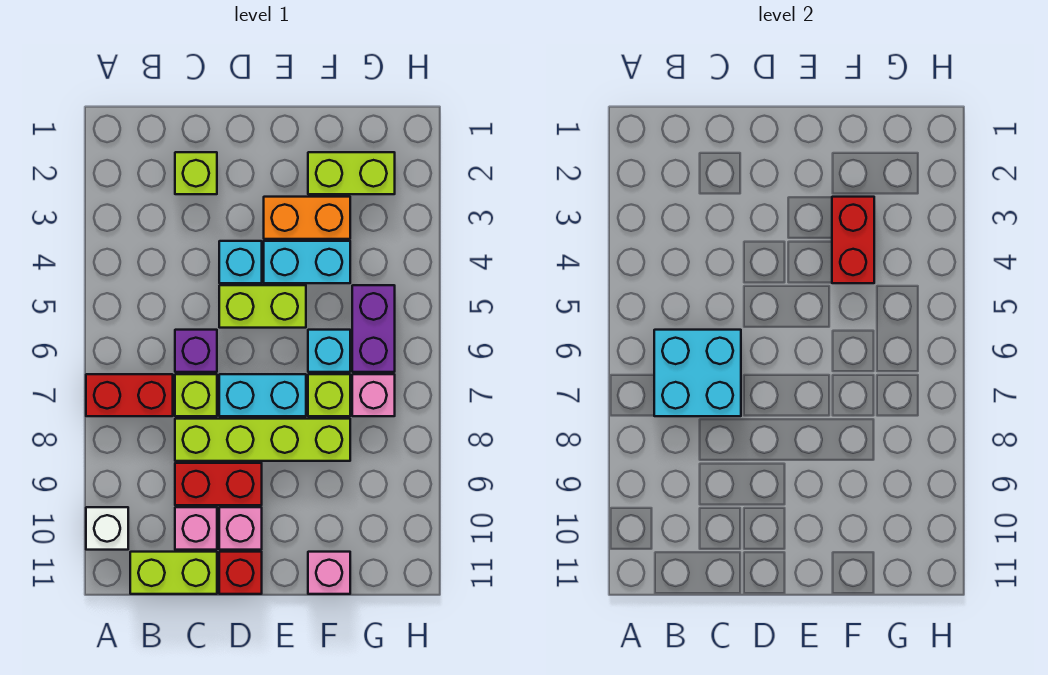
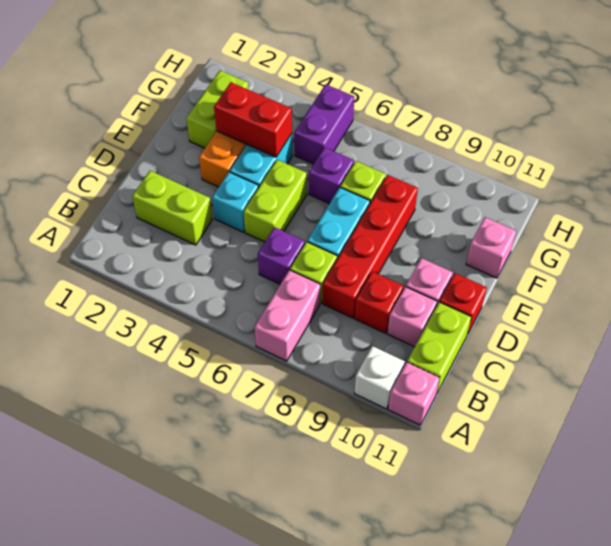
red brick A7:B7 level 1 -> pink brick A7:B7 level 1
cyan brick B6:C7 level 2 -> none
lime brick C2 level 1 -> lime brick C2:C3 level 1
lime brick C8:F8 level 1 -> red brick C8:F8 level 1
red brick C9:D9 level 1 -> red brick C9 level 1
cyan brick F6 level 1 -> purple brick F6 level 1
purple brick G5:G6 level 1 -> purple brick G5:H5 level 1
pink brick G7 level 1 -> pink brick A11 level 1

